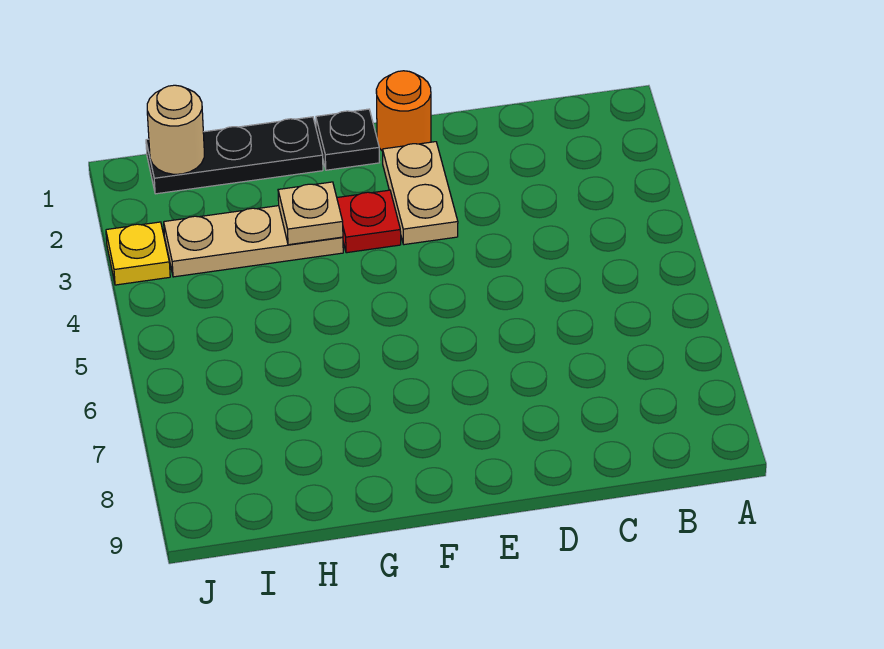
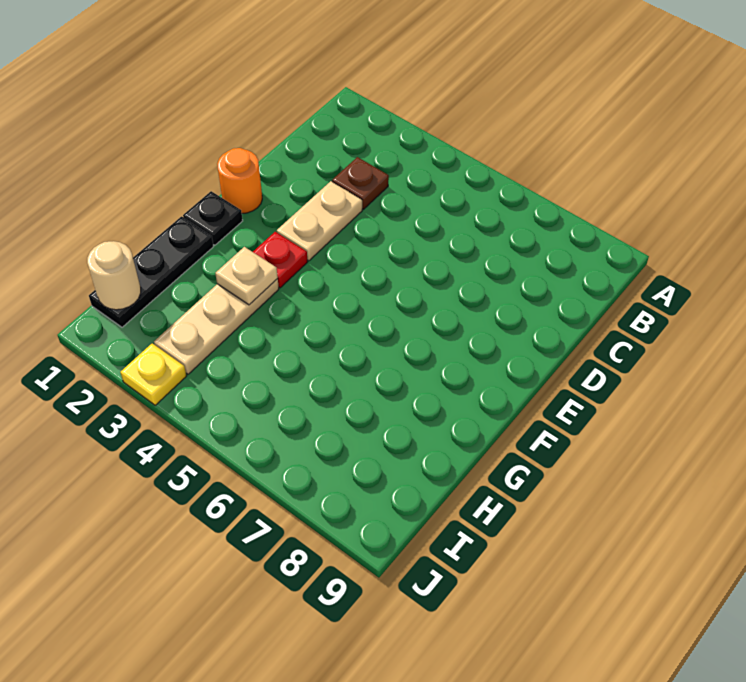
none -> brown plate C3 level 1
tan plate E2:E3 level 1 -> tan plate D3:E3 level 1

